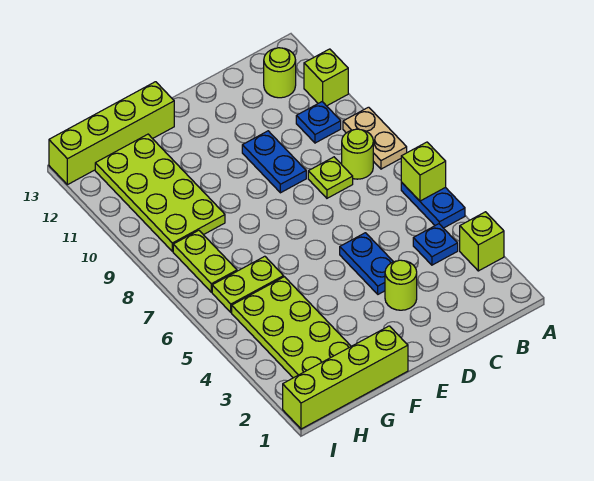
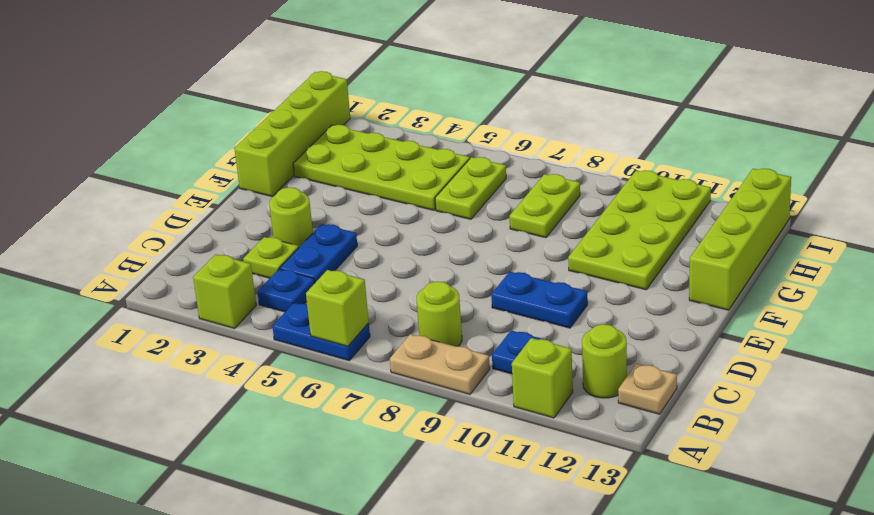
none -> tan plate B13 level 1
lime plate C8 level 1 -> lime plate C3 level 1
blue plate D4:D5 level 1 -> blue plate C4:D4 level 1
lime plate G9:H12 level 1 -> lime plate F10:I11 level 1
lime plate H7:H8 level 1 -> lime plate G8:H8 level 1

